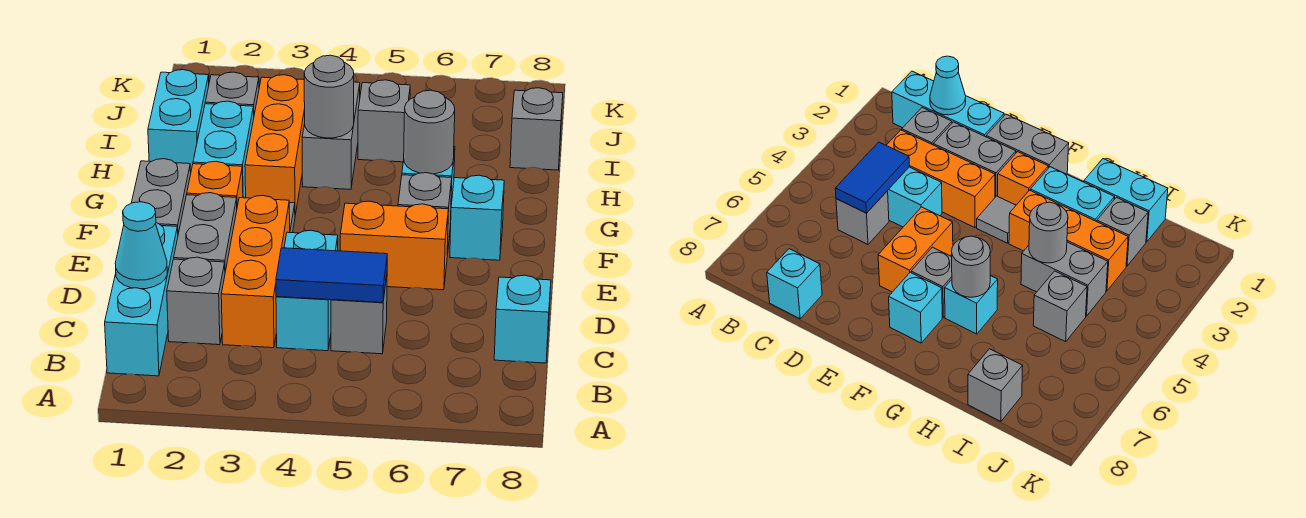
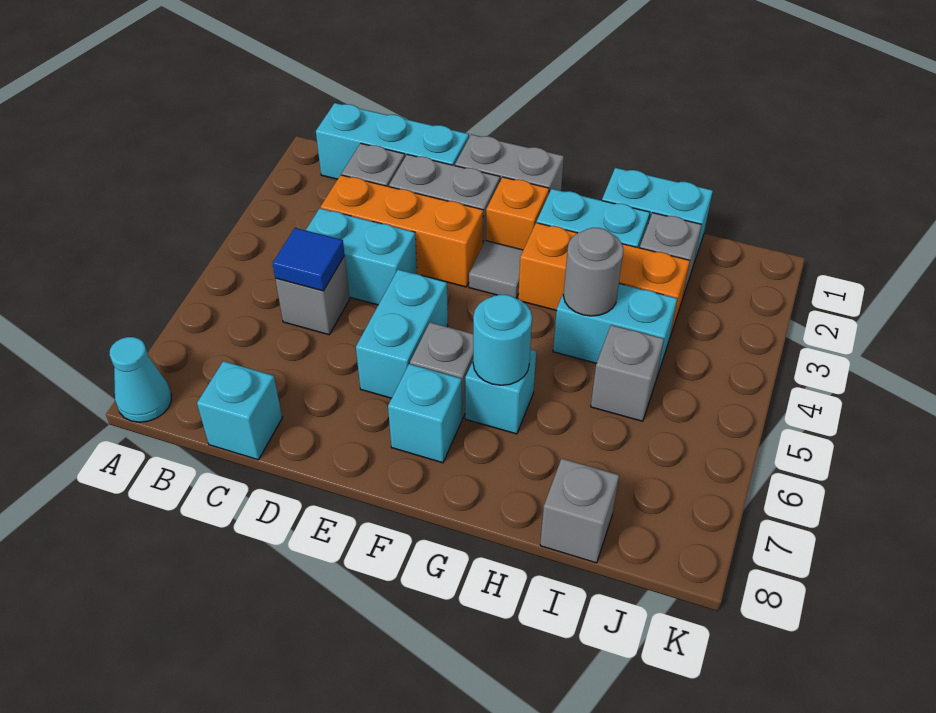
cyan cone C1 level 2 -> cyan cone A8 level 1
blue tile C4:C5 level 2 -> blue tile C5 level 2
orange brick E5:E6 level 1 -> cyan brick E5:E6 level 1
grey round brick G6 level 2 -> cyan round brick G6 level 2
grey brick H4:I4 level 1 -> cyan brick H4:I4 level 1

